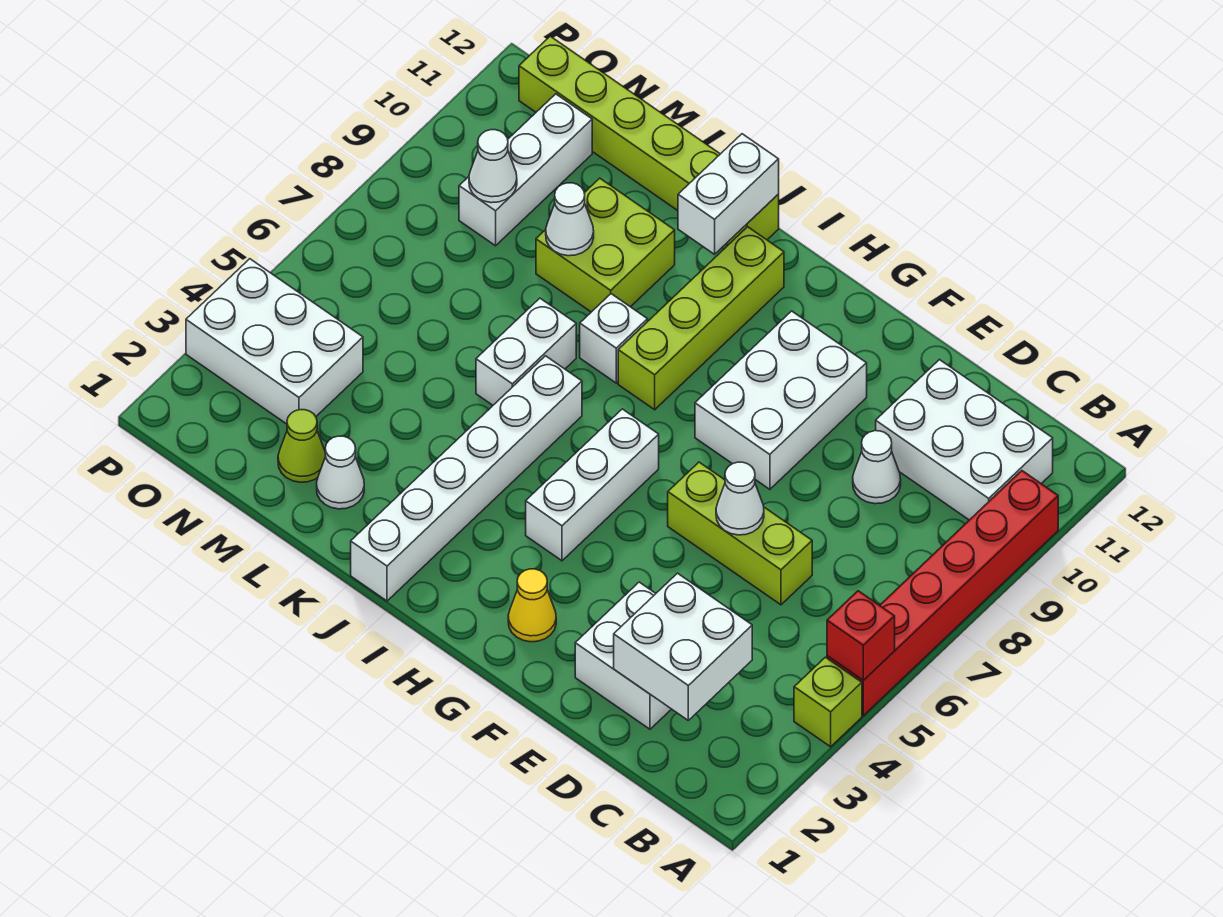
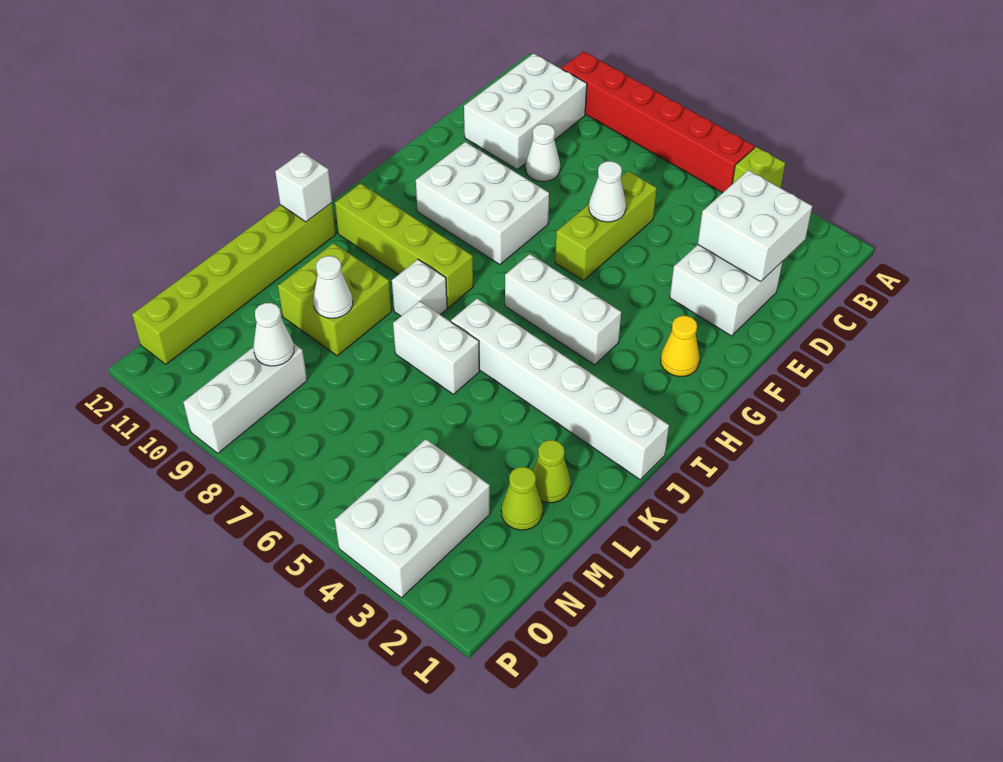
red brick A5 level 2 -> none
white brick J11:J12 level 2 -> white brick J12 level 2
white cone L2 level 1 -> lime cone L2 level 1
white brick N9:N11 level 1 -> white brick N9:P9 level 1

